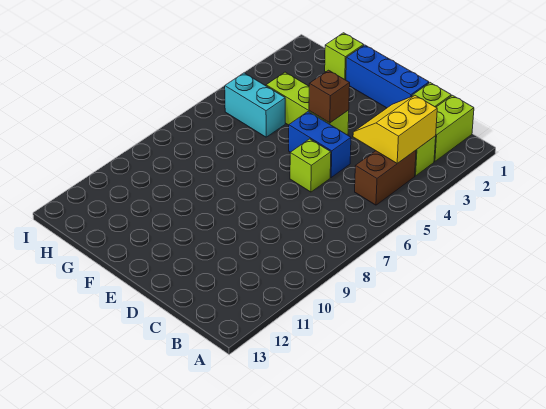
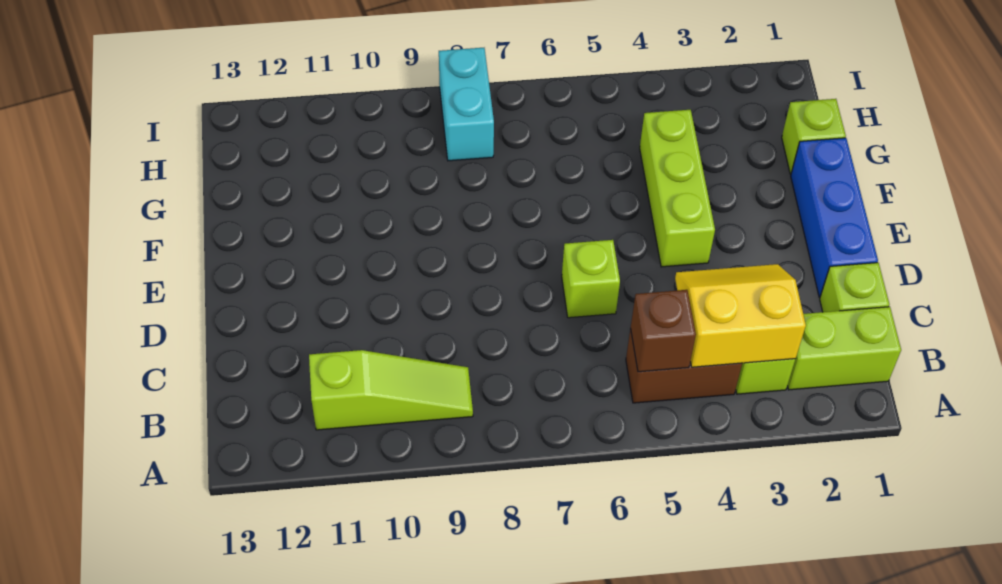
none -> lime slope B9:B11 level 1 top 11
blue brick D5:E5 level 1 -> none
brown brick E4 level 2 -> brown brick B5 level 2
cyan brick G5:H5 level 1 -> cyan brick H8:I8 level 1

